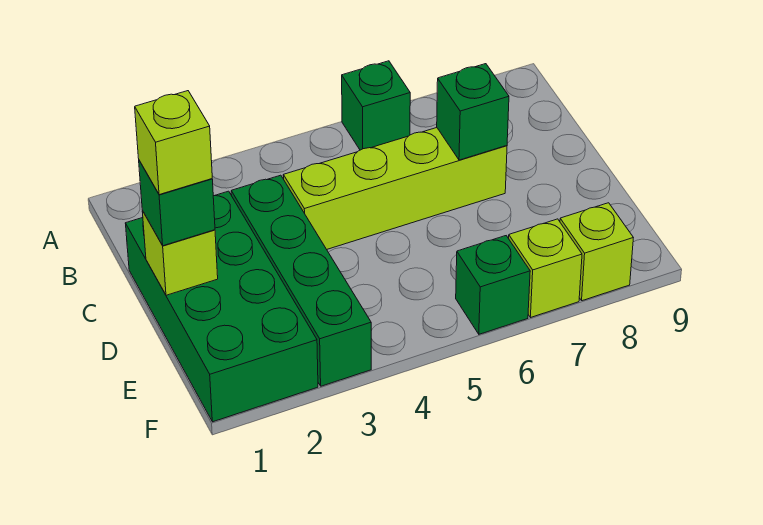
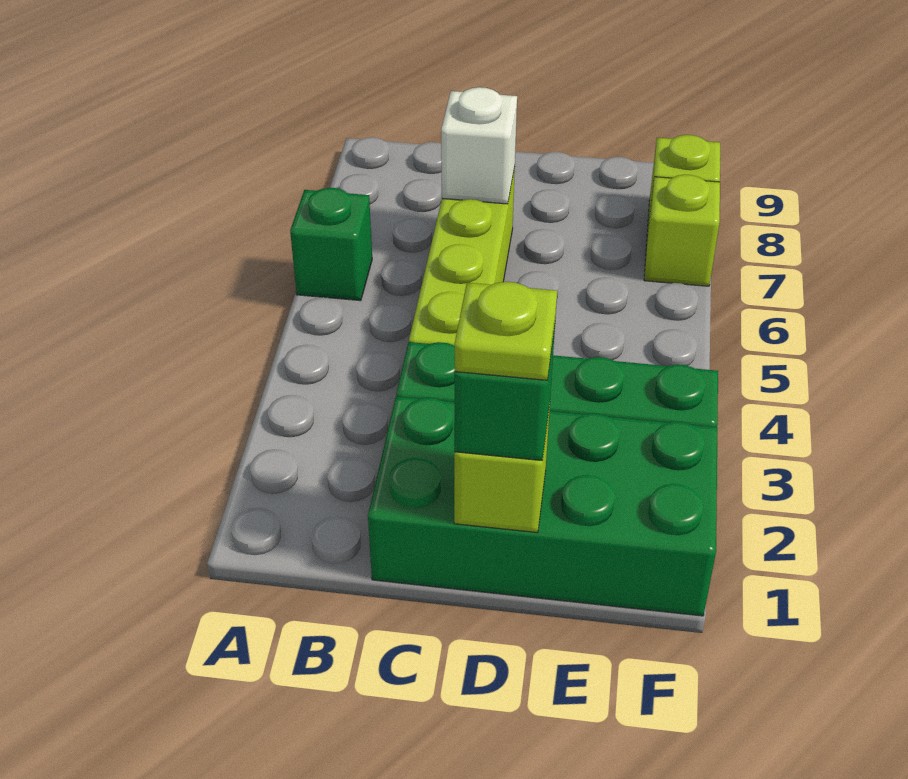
green brick C7 level 2 -> white brick C7 level 2
lime brick D1 level 4 -> lime plate D1 level 4
green brick F6 level 1 -> none

